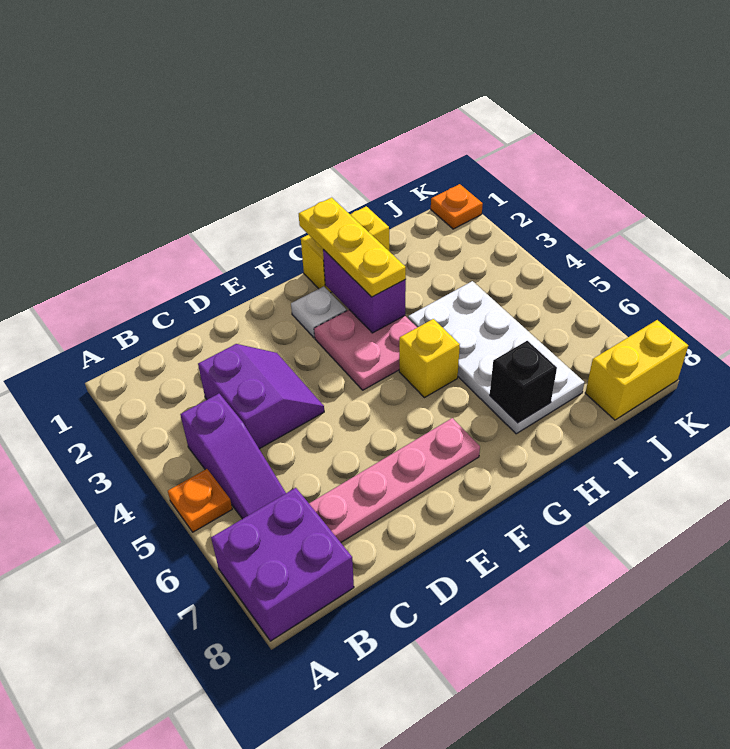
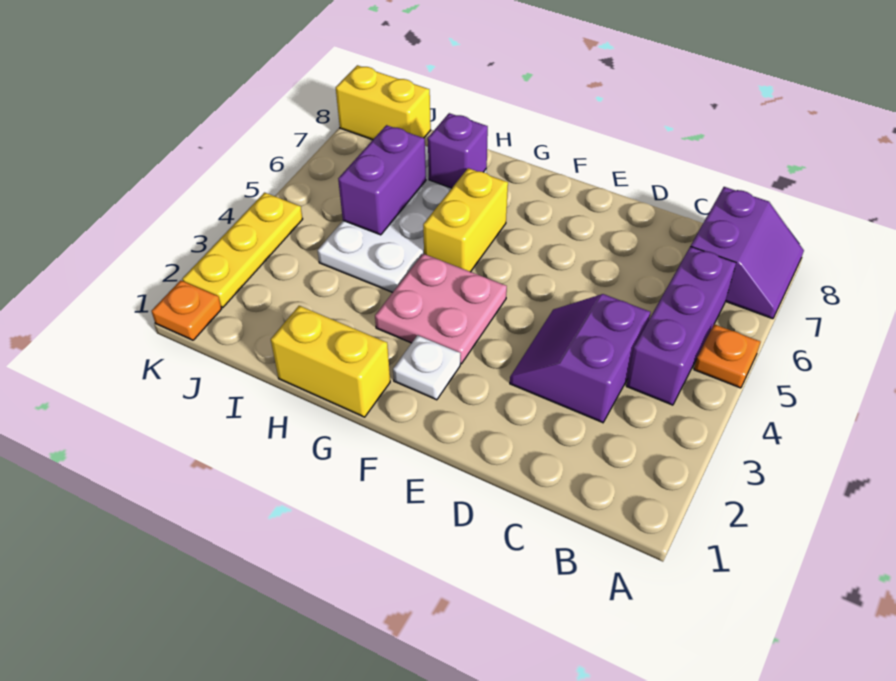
purple brick A7:B8 level 1 -> purple slope A7:B8 level 1 top B
purple slope B4:B6 level 1 top 4 -> purple brick B4:B6 level 1
pink plate C7:F7 level 1 -> none
yellow plate G1:G3 level 3 -> yellow plate K2:K4 level 1
purple brick G2:G3 level 2 -> purple brick I5:I6 level 2
yellow brick G5 level 1 -> yellow brick G5:G6 level 1
black brick H7 level 2 -> purple brick H7 level 2

